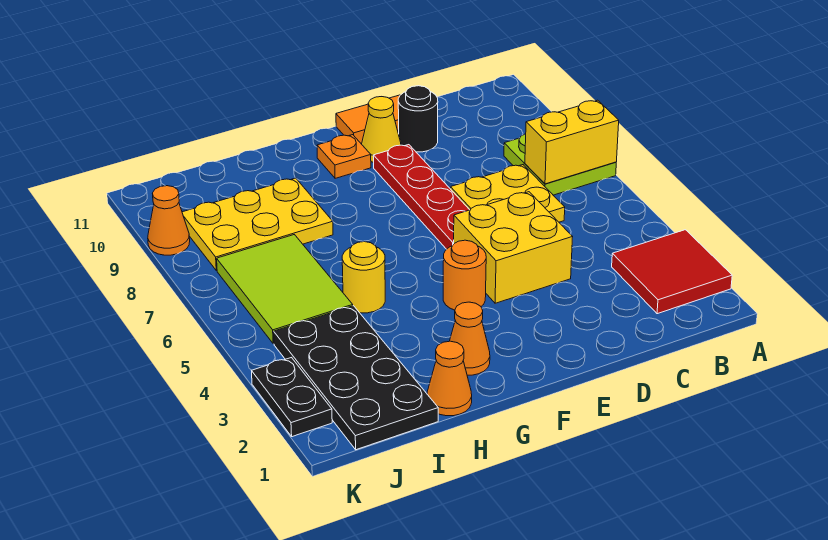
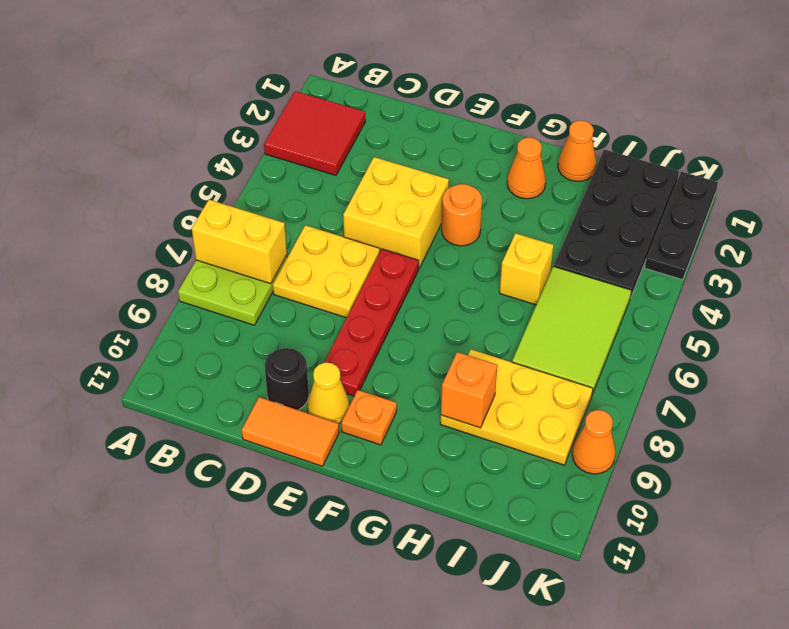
yellow round brick H5 level 1 -> yellow brick H5 level 1
none -> orange brick H9 level 2
black plate K2:K3 level 1 -> black plate K1:K3 level 1

